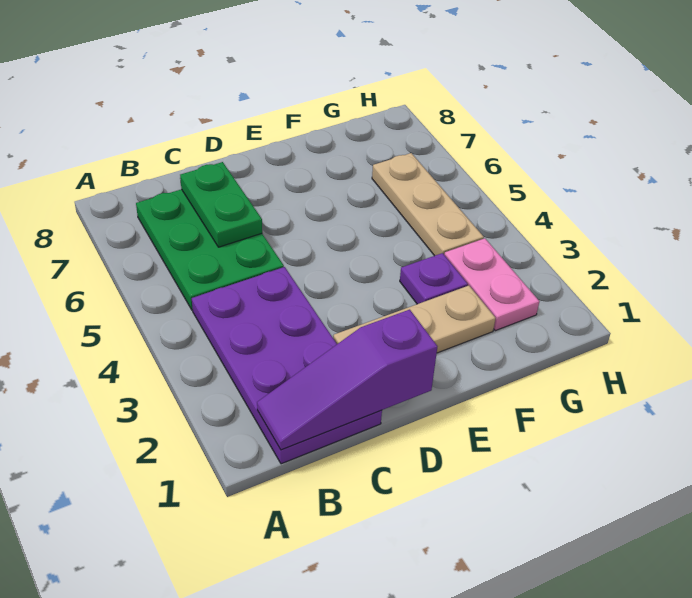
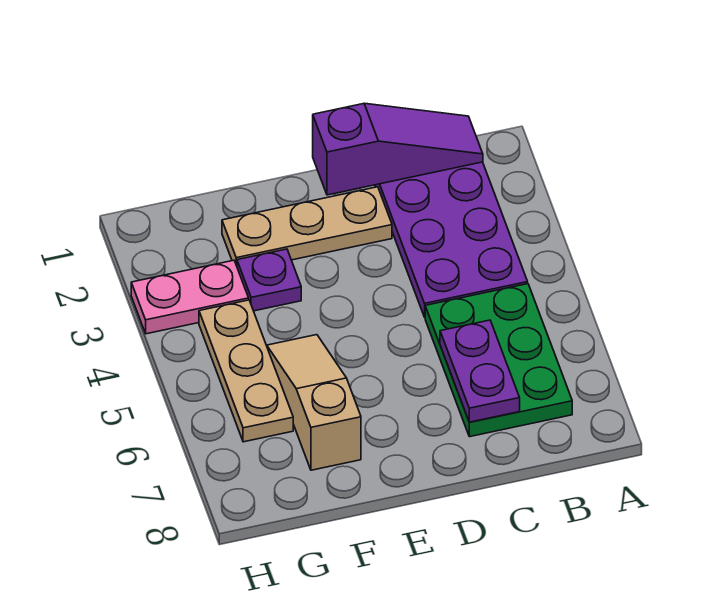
green plate C6:C7 level 2 -> purple plate C6:C7 level 2
none -> tan slope F5:F7 level 1 top 7
pink plate G2:G3 level 1 -> pink plate G3:H3 level 1

